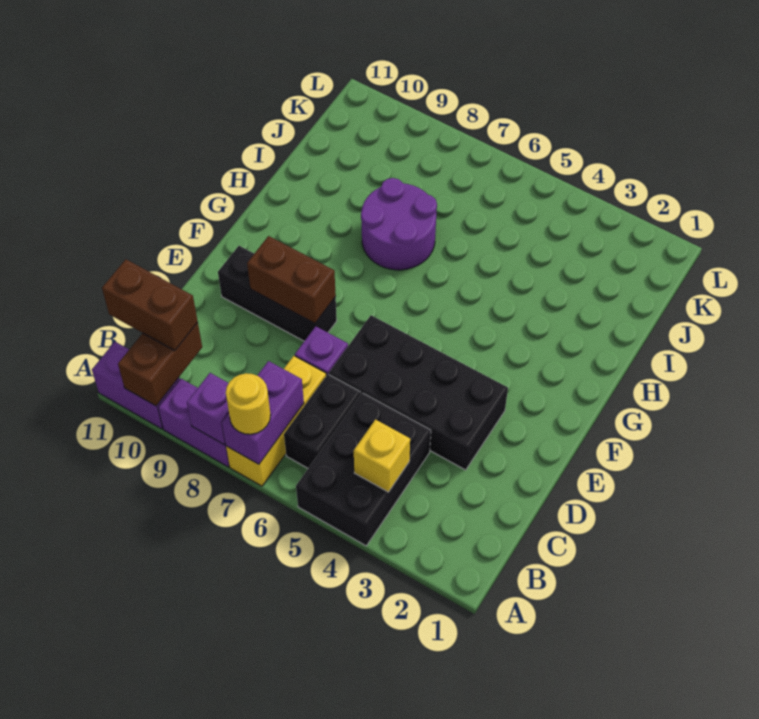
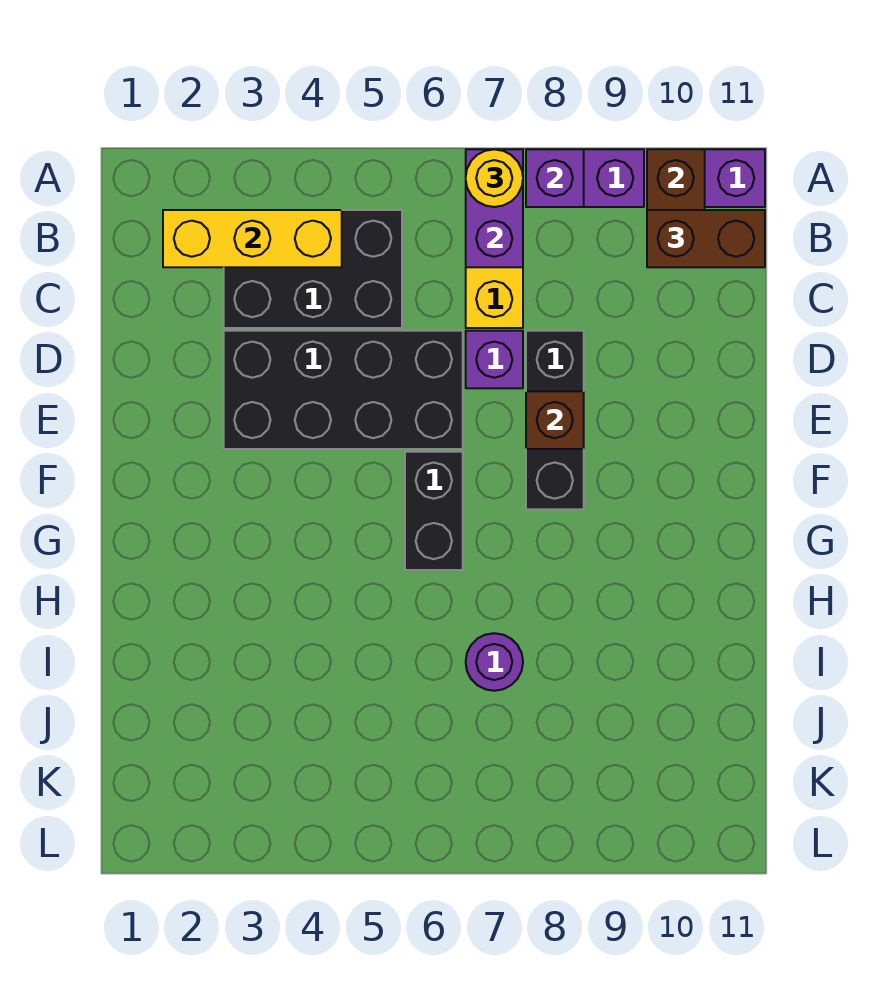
black brick A4:C5 level 1 -> black brick B3:C5 level 1
yellow brick B4 level 2 -> yellow brick B2:B4 level 2
black brick B6:C6 level 1 -> black brick F6:G6 level 1
black brick E8:E10 level 1 -> black brick D8:F8 level 1
brown brick E8:E9 level 2 -> brown brick E8 level 2
purple round brick H7:I8 level 1 -> purple round brick I7 level 1

